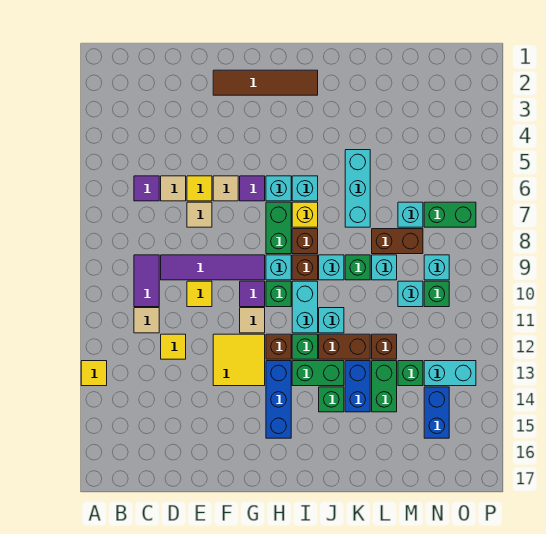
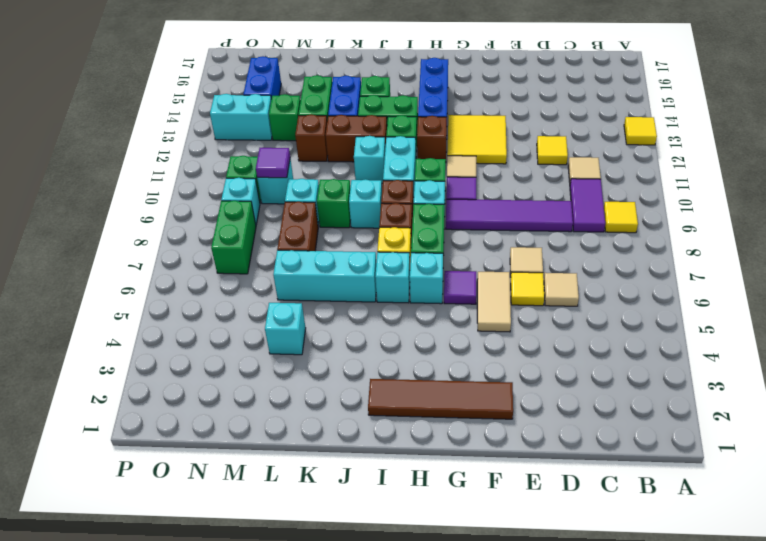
purple tile C6 level 1 -> purple tile M10 level 2
yellow tile E10 level 1 -> yellow tile B9 level 1
tan tile F6 level 1 -> tan tile F5:F6 level 1
cyan brick K5:K7 level 1 -> cyan brick J6:L6 level 1
brown brick L8:M8 level 1 -> brown brick L7:L8 level 1
cyan brick M7 level 1 -> cyan brick L4 level 1
green brick N7:O7 level 1 -> green brick N7:N8 level 1

